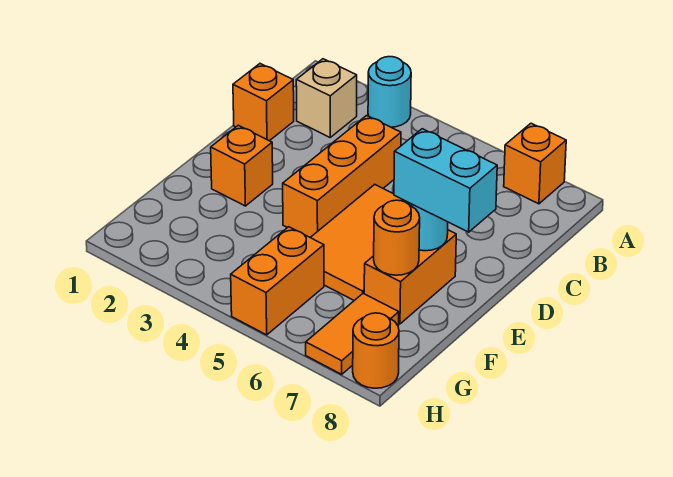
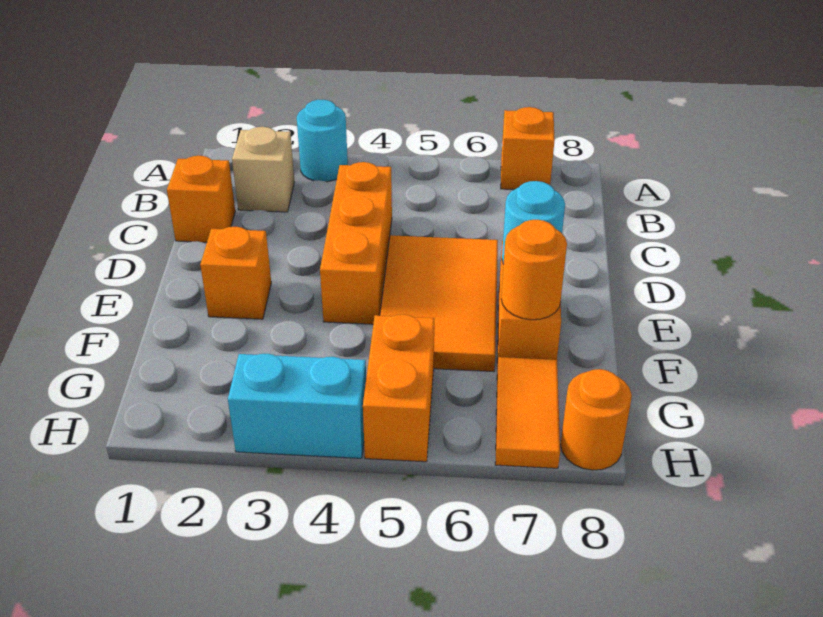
cyan brick E7:E8 level 3 -> cyan brick H3:H4 level 1

